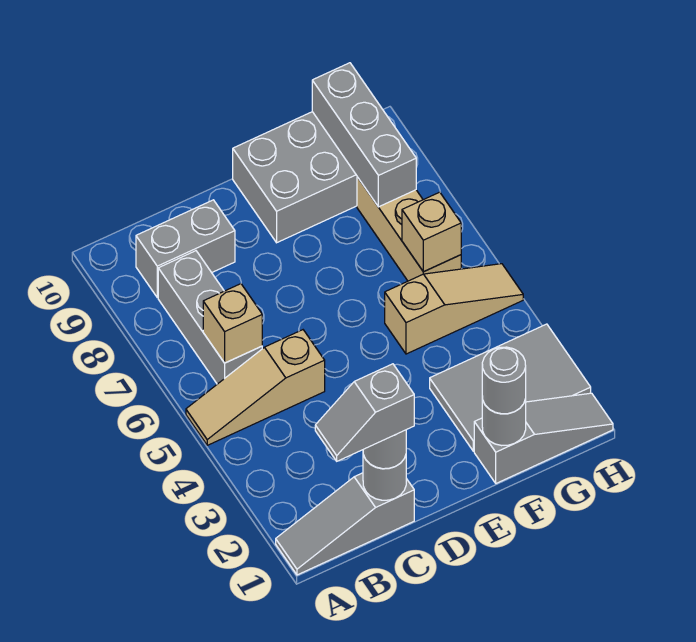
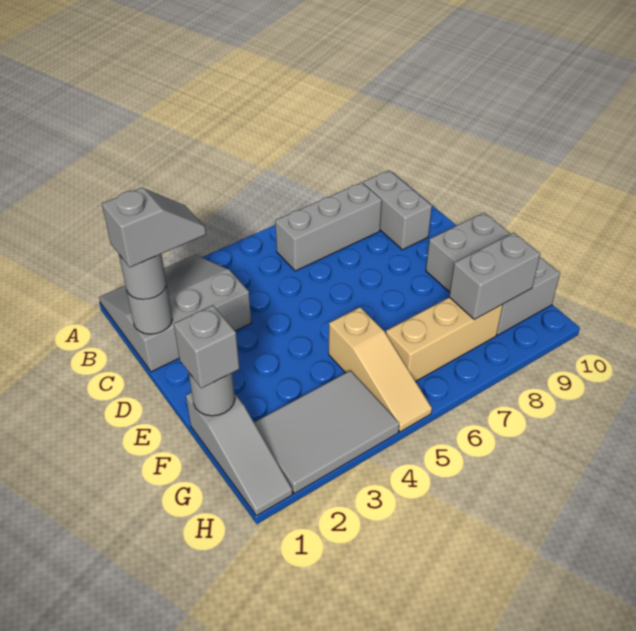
grey slope A1:C1 level 1 top C -> grey slope A1:C3 level 1 top C
tan slope A5:C5 level 1 top C -> none
grey slope B1:C1 level 4 top C -> grey slope C1:C2 level 4 top 1
tan brick B6 level 2 -> none
grey round brick F1 level 3 -> grey brick F1 level 3
grey tile F2:H3 level 1 -> grey tile G2:H4 level 1
tan brick G6 level 2 -> none
grey brick G8:G10 level 2 -> grey brick G8:G9 level 2

